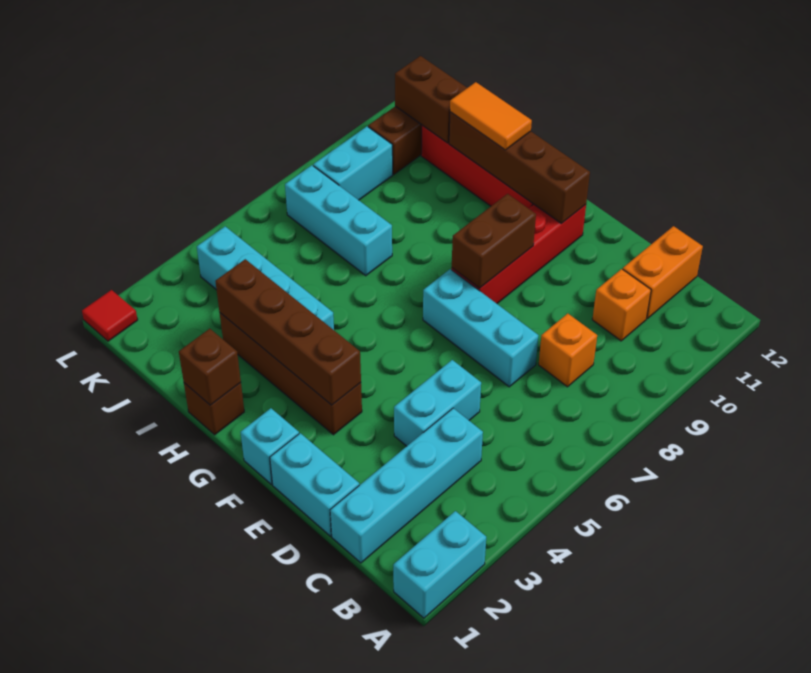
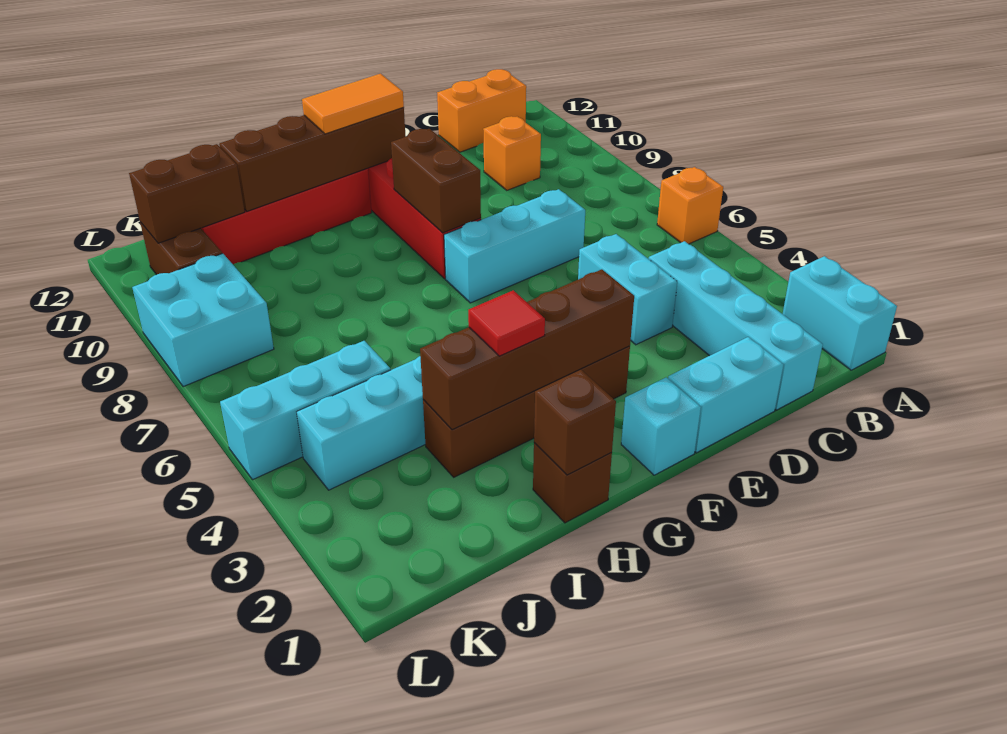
orange brick C8 level 1 -> orange brick A6 level 1
orange brick C11:C12 level 1 -> orange brick B12:C12 level 1
orange tile H11:I11 level 3 -> orange tile F11:G11 level 3
cyan brick I7:K7 level 1 -> cyan brick J5:L5 level 1
cyan brick K8:K9 level 1 -> cyan brick K8:L9 level 1
red tile L1 level 1 -> red tile H3 level 3

